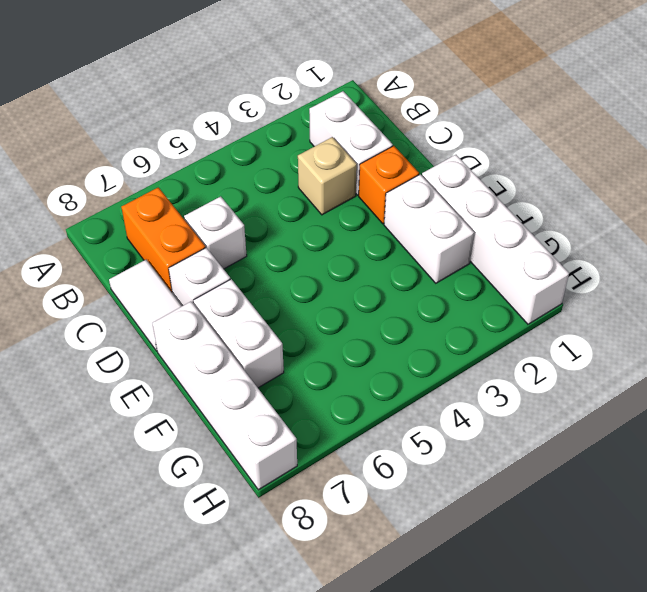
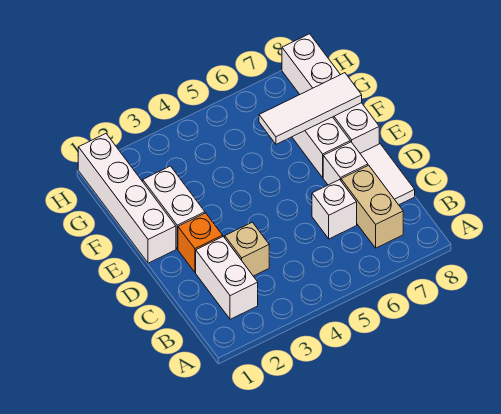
orange brick B7:C7 level 1 -> tan brick B7:C7 level 1
none -> white tile F6:F8 level 2

